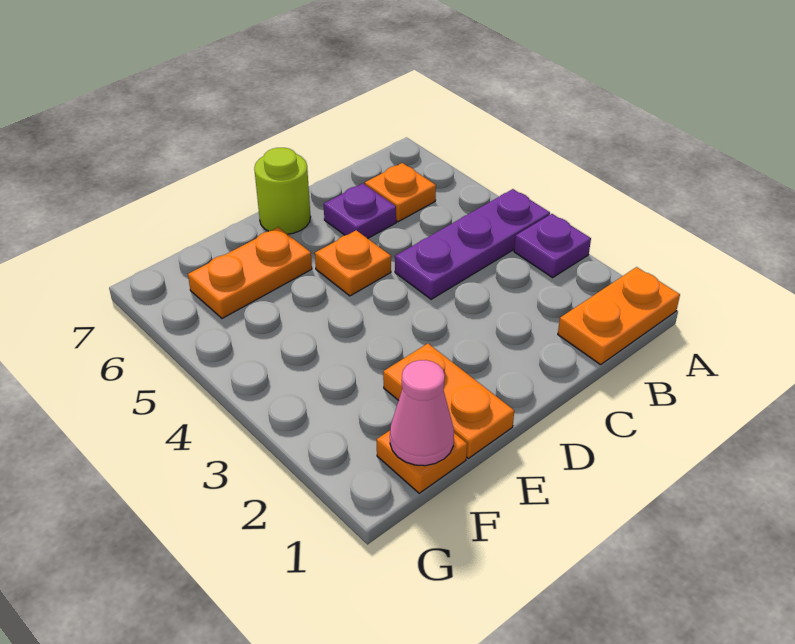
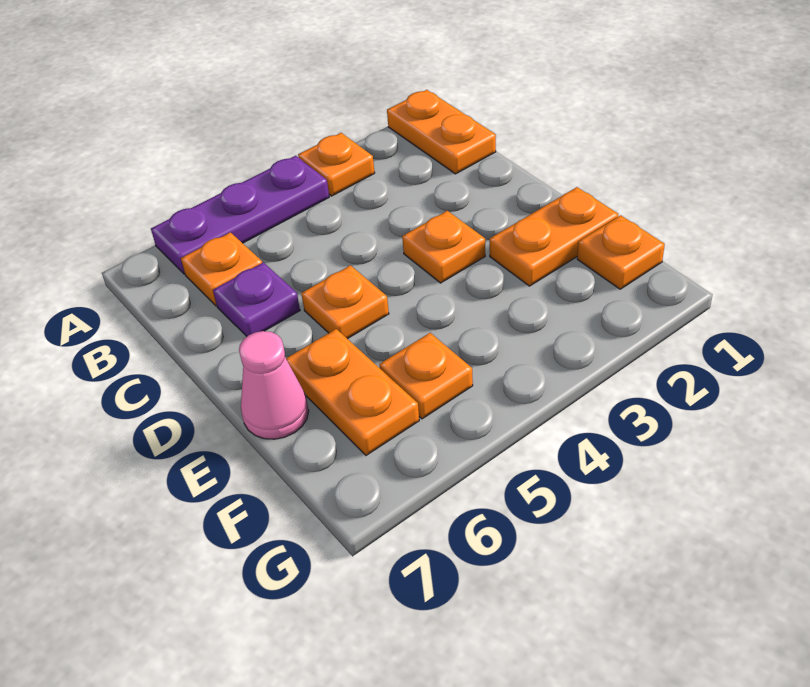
purple plate A3 level 1 -> orange plate A3 level 1
purple plate A4:C4 level 1 -> purple plate A4:A6 level 1
none -> orange plate D3 level 1
lime round brick D7 level 1 -> none
pink cone F1 level 2 -> pink cone E7 level 1
none -> orange plate F5 level 1

